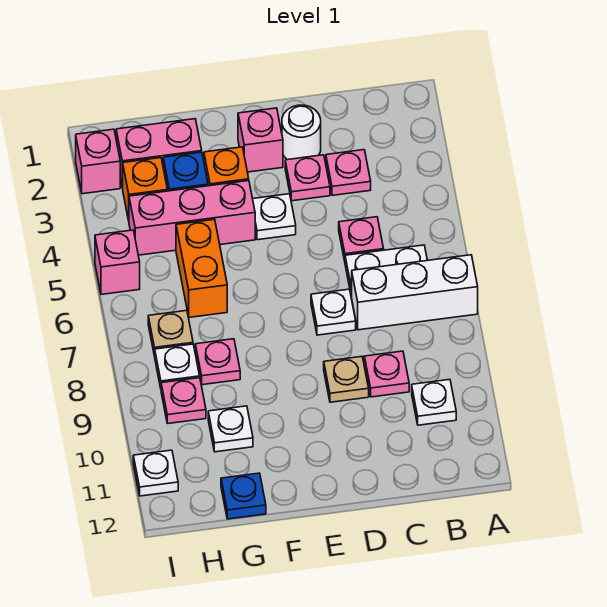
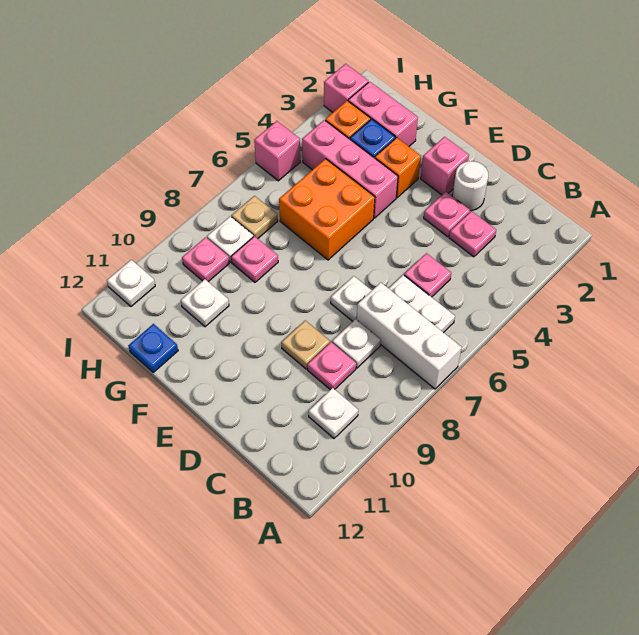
white plate E4 level 1 -> white plate C8 level 1
orange brick G5:G6 level 1 -> orange brick F5:G6 level 1

